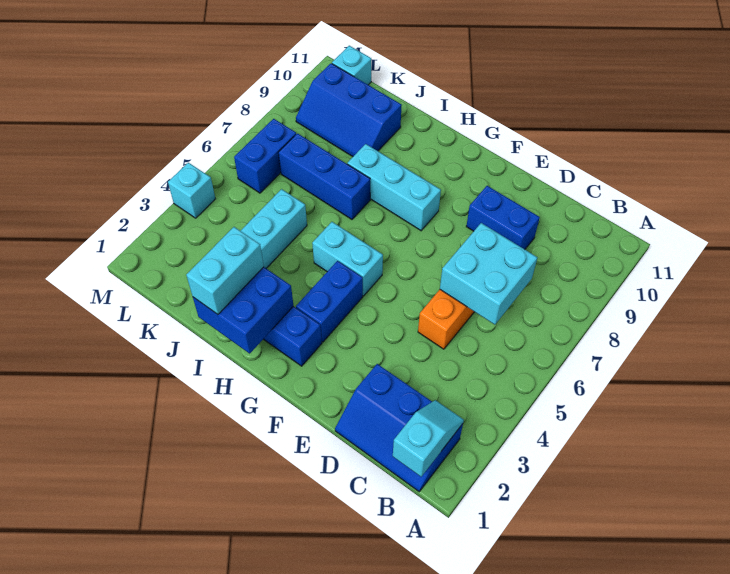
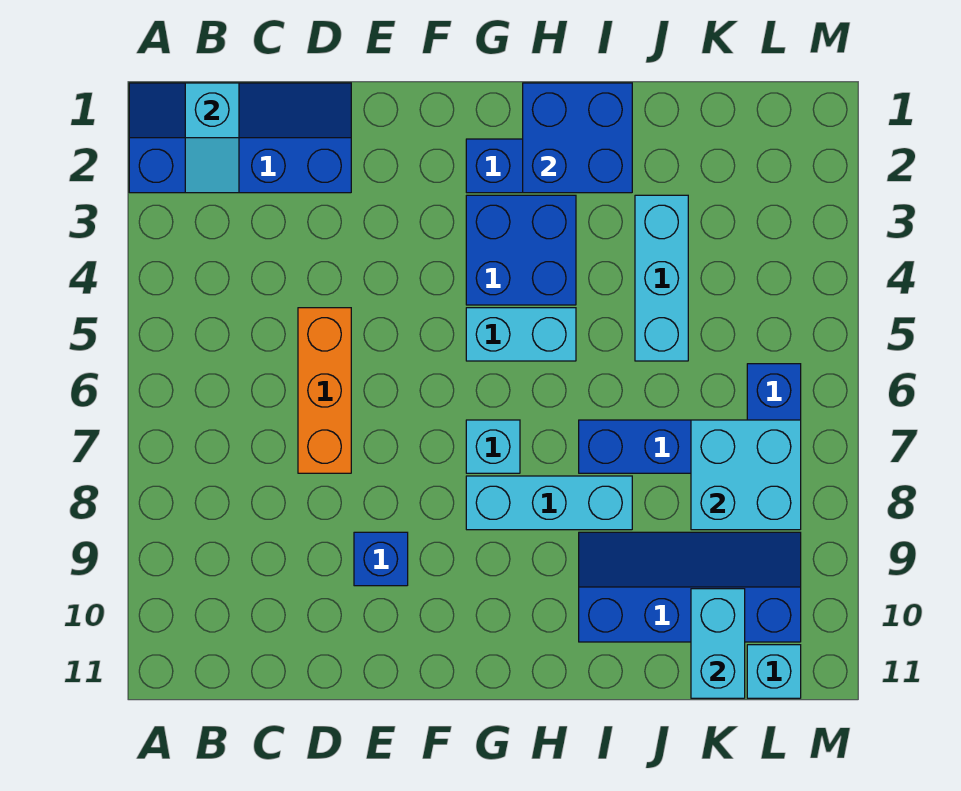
blue slope B1:D2 level 1 top 2 -> blue slope A1:D2 level 1 top 2
cyan brick C6:D7 level 2 -> cyan brick K7:L8 level 2
blue brick D9:E9 level 1 -> blue brick E9 level 1
blue brick G3:G4 level 1 -> blue brick G3:H4 level 1
cyan brick I1:I2 level 3 -> cyan brick K10:K11 level 2
blue slope J9:L10 level 1 top 10 -> blue slope I9:L10 level 1 top 10
cyan brick M4 level 1 -> cyan brick G7 level 1

